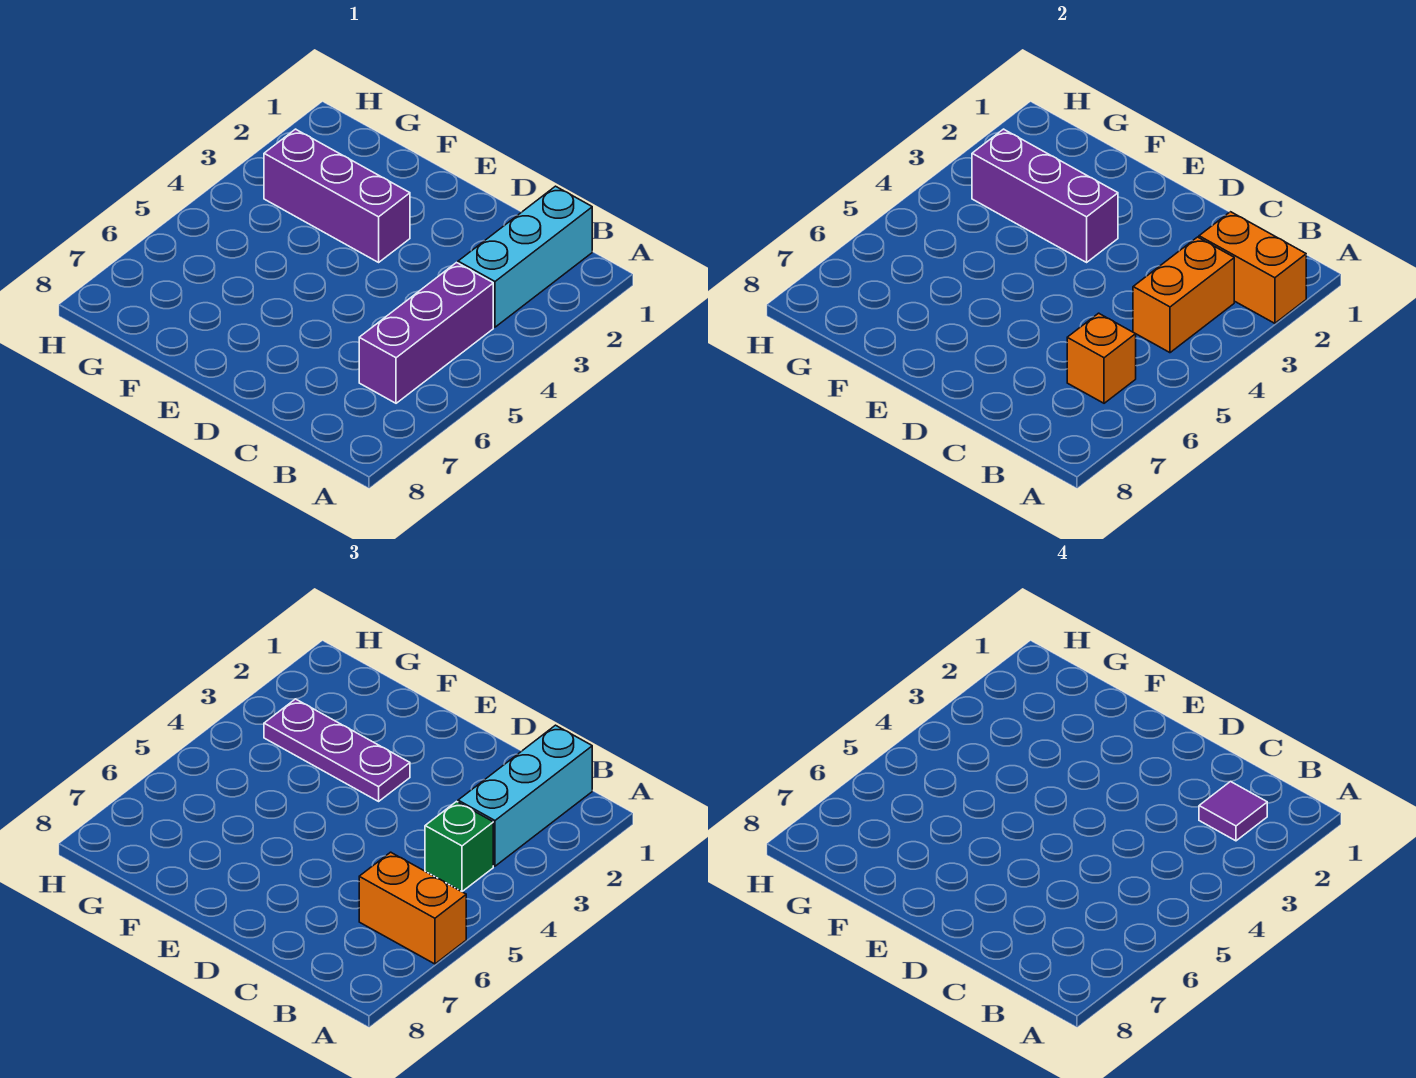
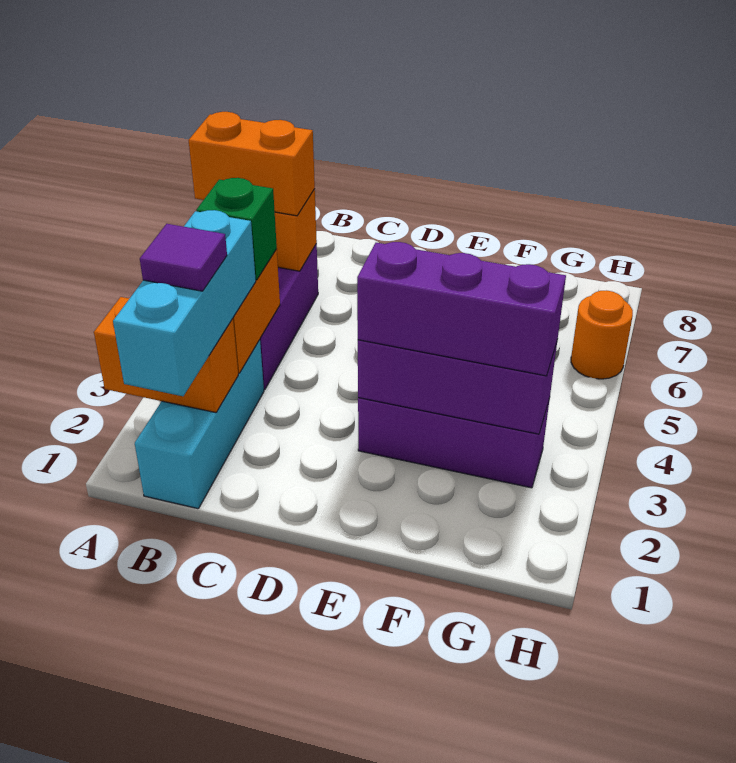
purple plate E3:G3 level 3 -> purple brick E3:G3 level 3
none -> orange round brick H6 level 1

